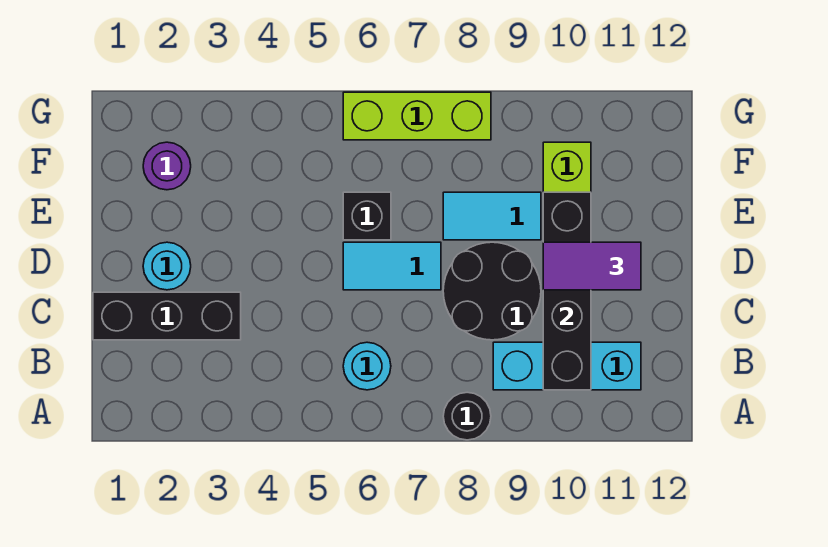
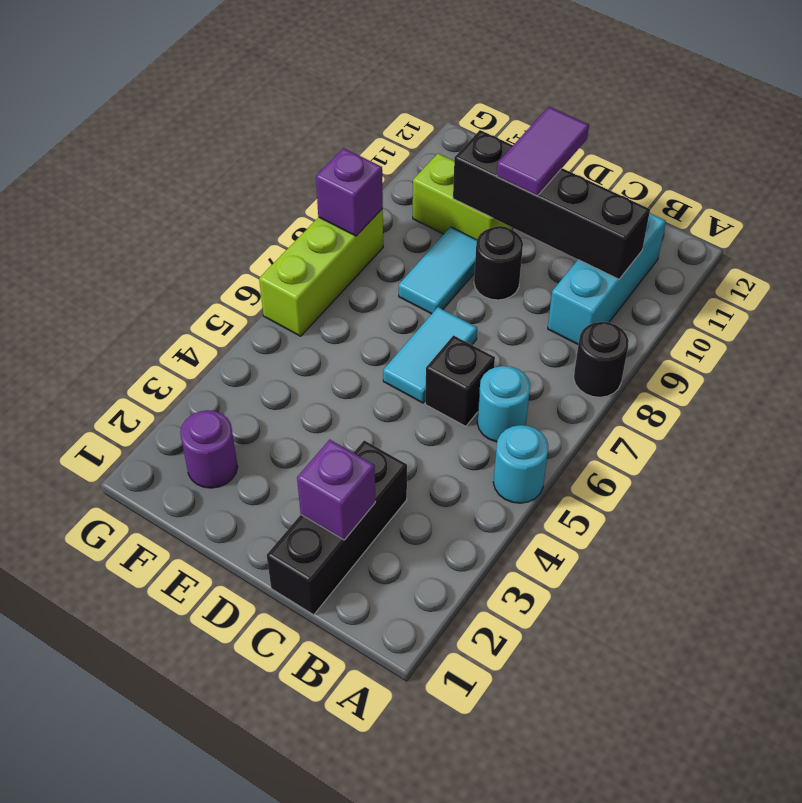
none -> purple brick C2 level 2
black round brick C8:D9 level 1 -> black round brick D9 level 1
cyan round brick D2 level 1 -> cyan round brick A5 level 1
black brick E6 level 1 -> black brick C6 level 1
none -> purple brick G8 level 2

